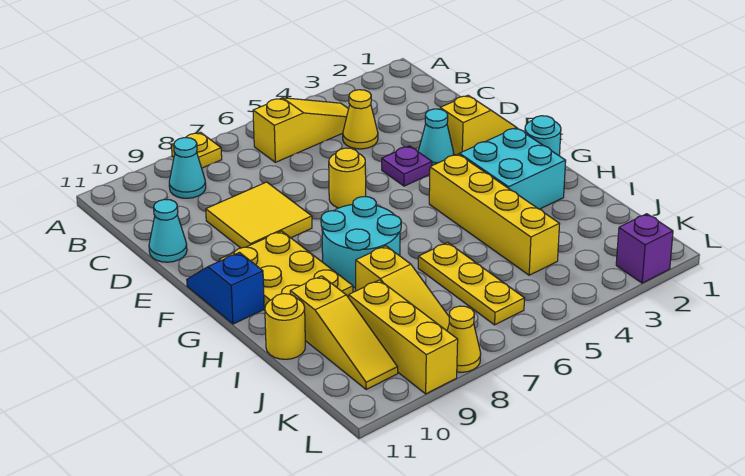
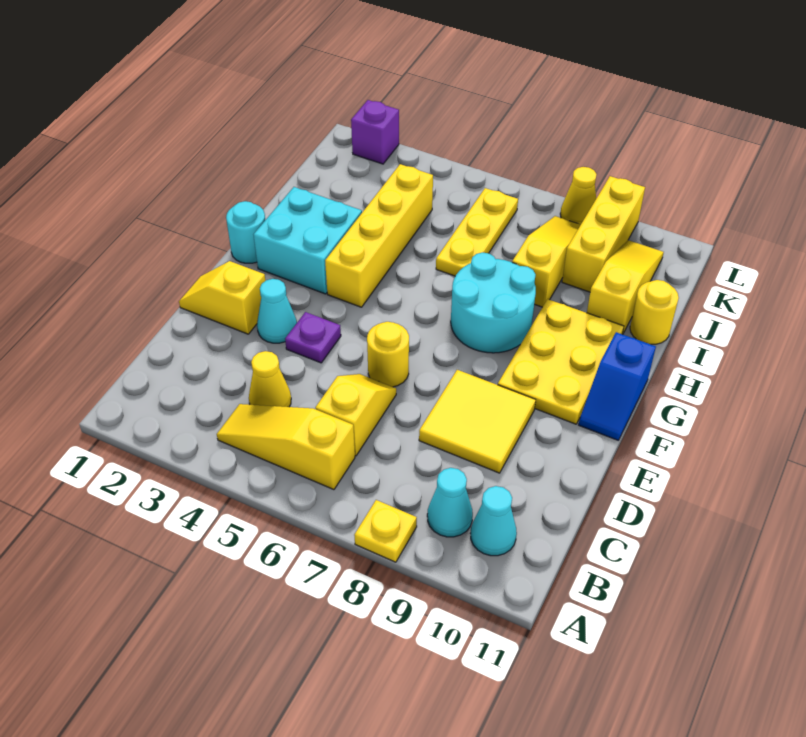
none -> yellow slope C6:D6 level 1 top C
cyan cone D11 level 1 -> cyan cone B10 level 1

